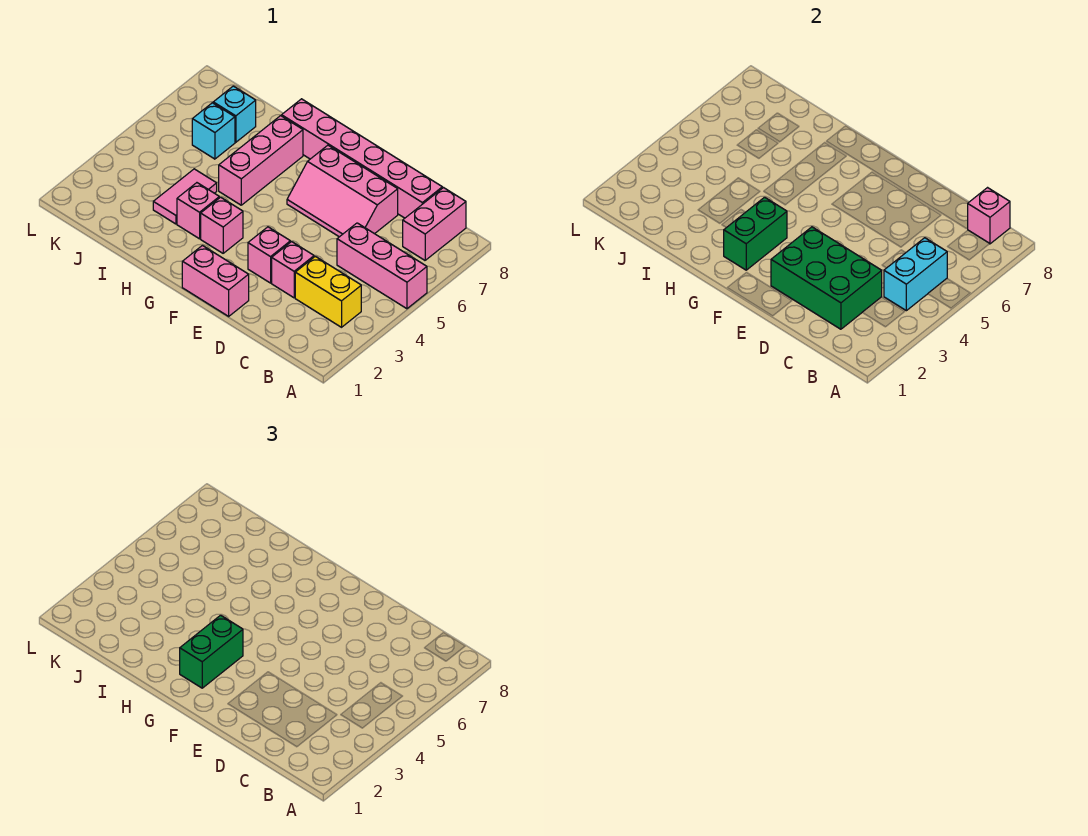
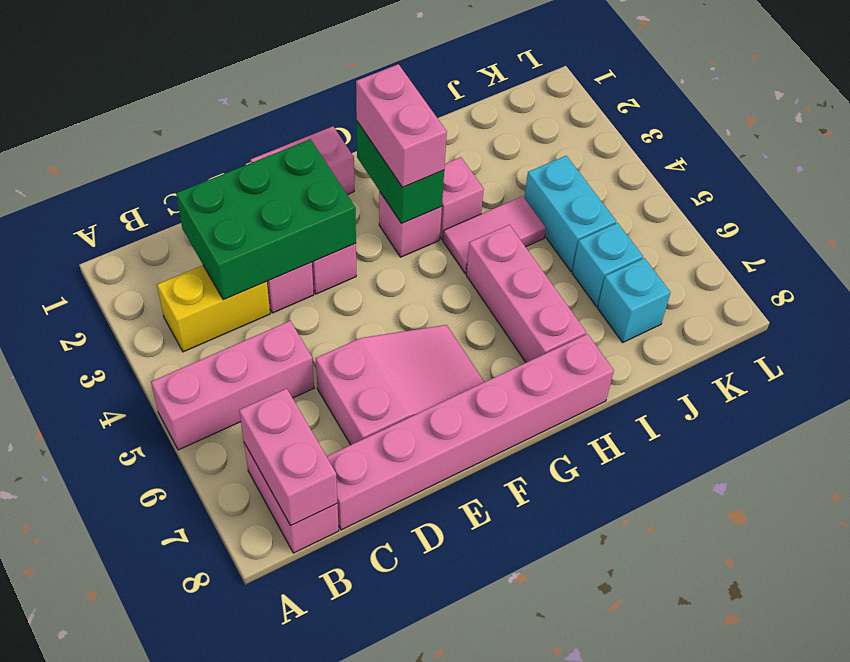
cyan brick B4:B5 level 2 -> cyan brick J4:J5 level 1
pink brick B8 level 2 -> pink brick B7:B8 level 2
pink slope D6:F7 level 1 top 7 -> pink slope D6:F7 level 1 top D
green brick G2:G3 level 3 -> pink brick G2:G3 level 3
pink tile I3:I4 level 1 -> pink tile H4:I4 level 1

